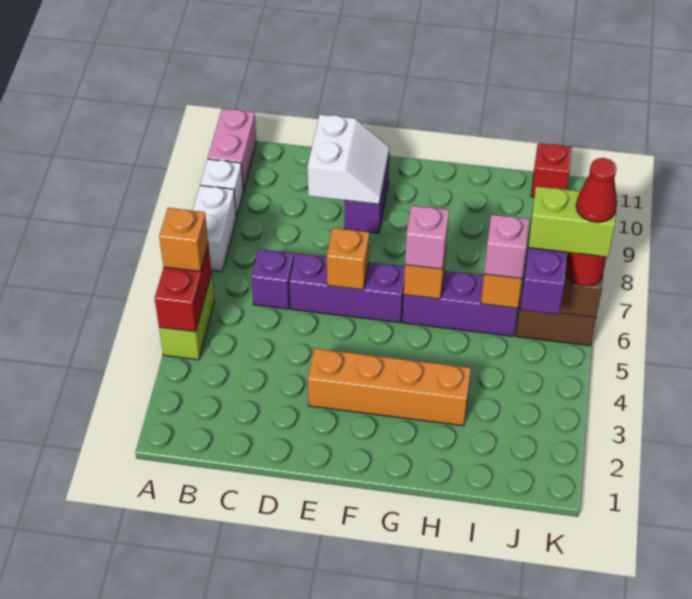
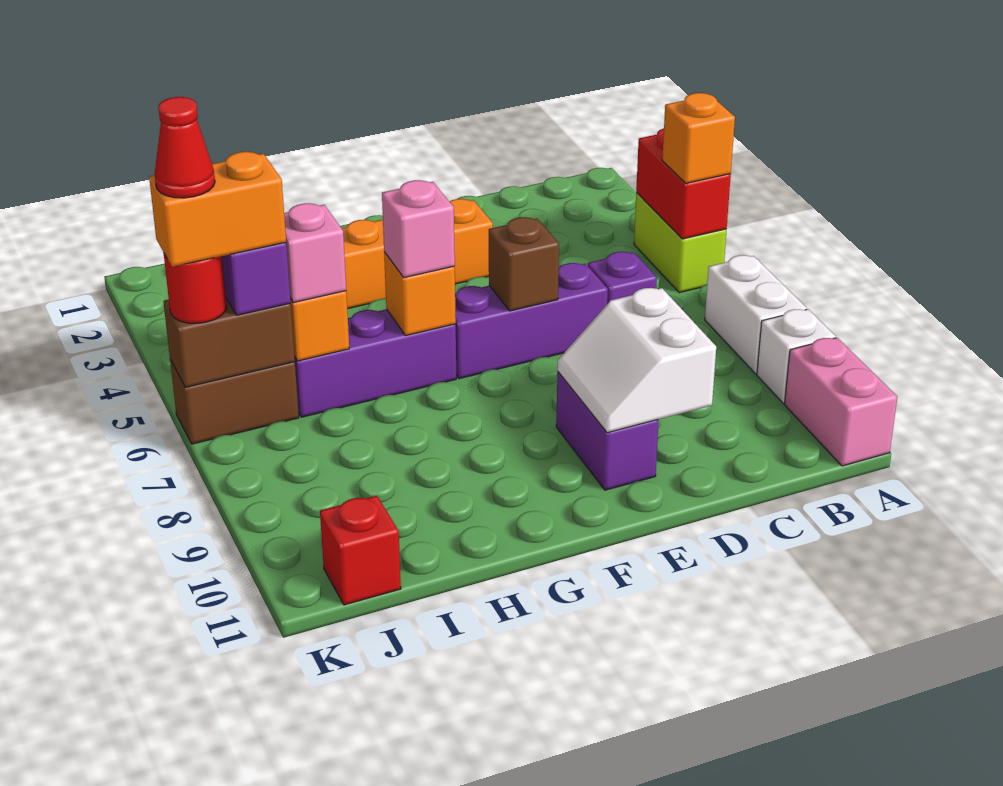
orange brick E6 level 2 -> brown brick E6 level 2
lime brick J6:K6 level 4 -> orange brick J6:K6 level 4

